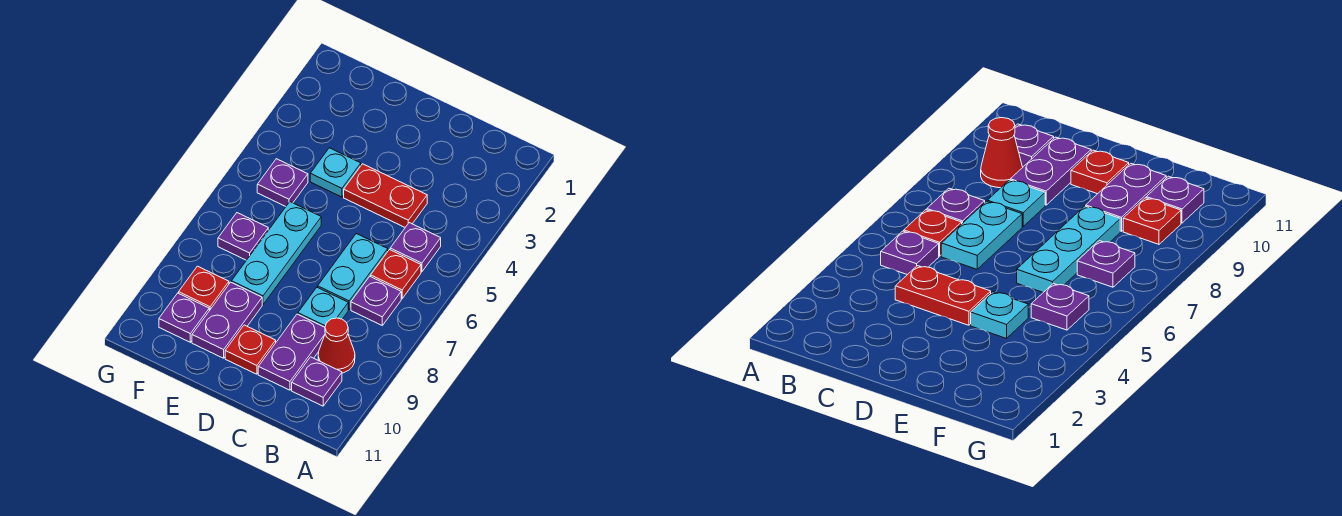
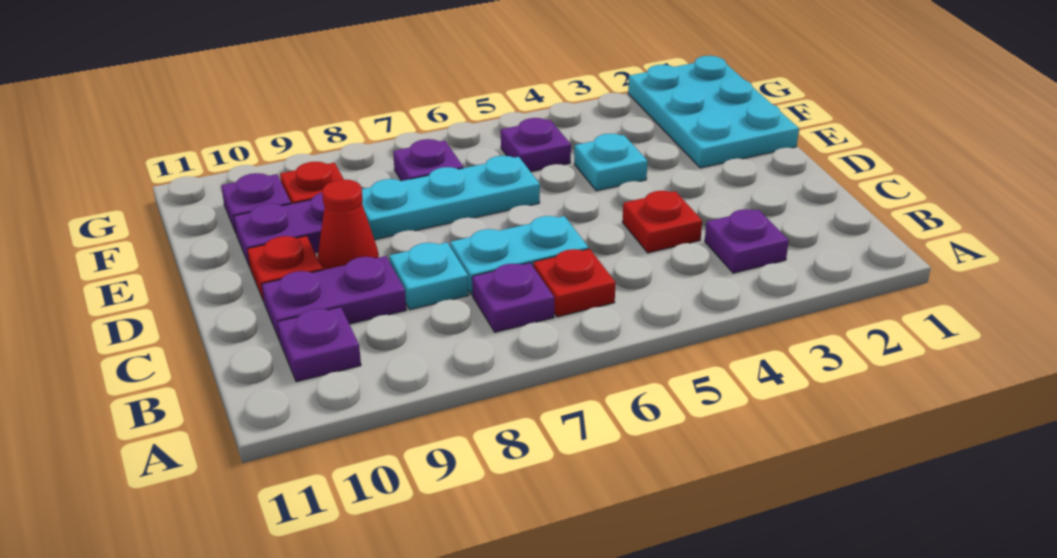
purple plate B5 level 1 -> purple plate B3 level 1
red cone B9 level 1 -> red cone D9 level 1
red plate C4:D4 level 1 -> red plate C4 level 1
none -> cyan plate E1:G2 level 1

